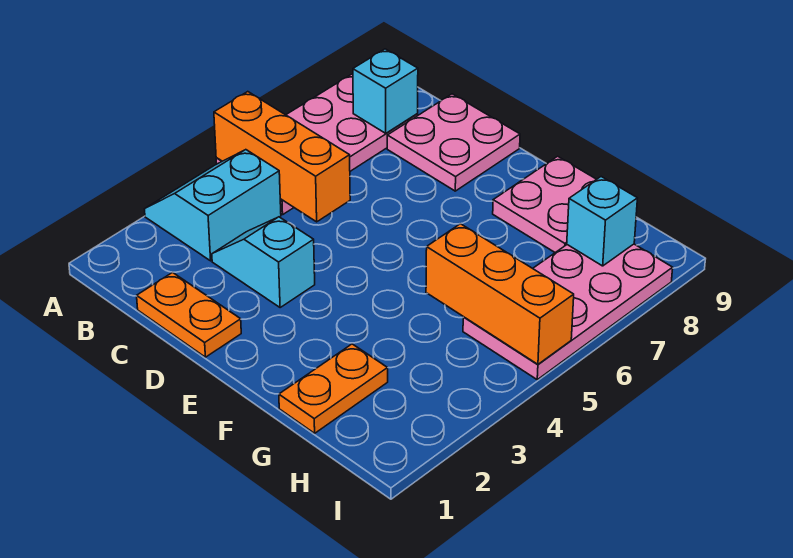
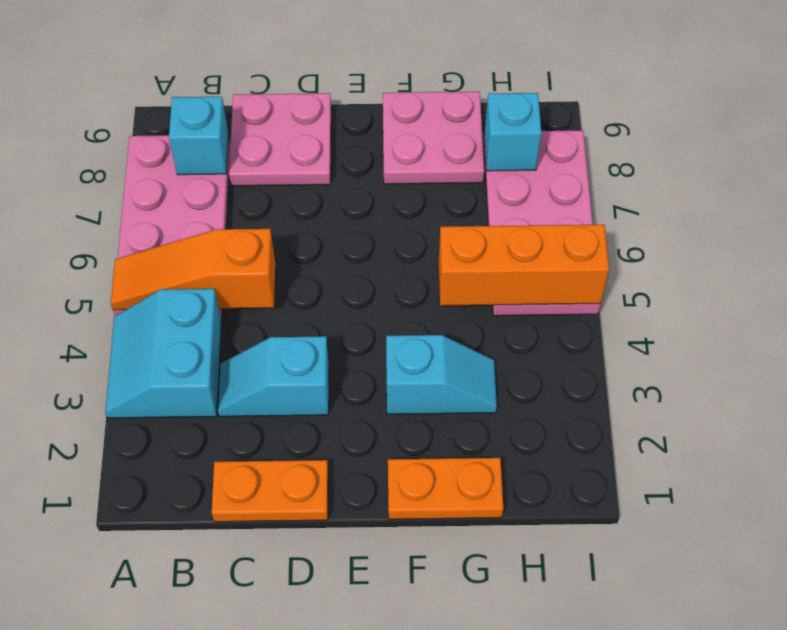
orange brick A5:C5 level 2 -> orange slope A5:C5 level 2 top C
none -> cyan slope F3:G3 level 1 top F
orange plate G1:G2 level 1 -> orange plate F1:G1 level 1

